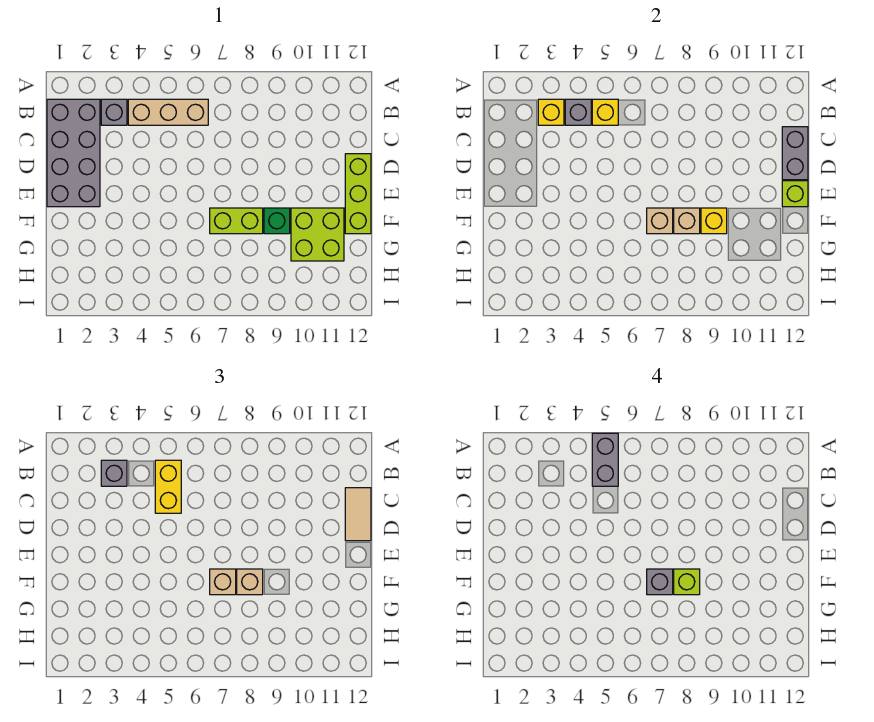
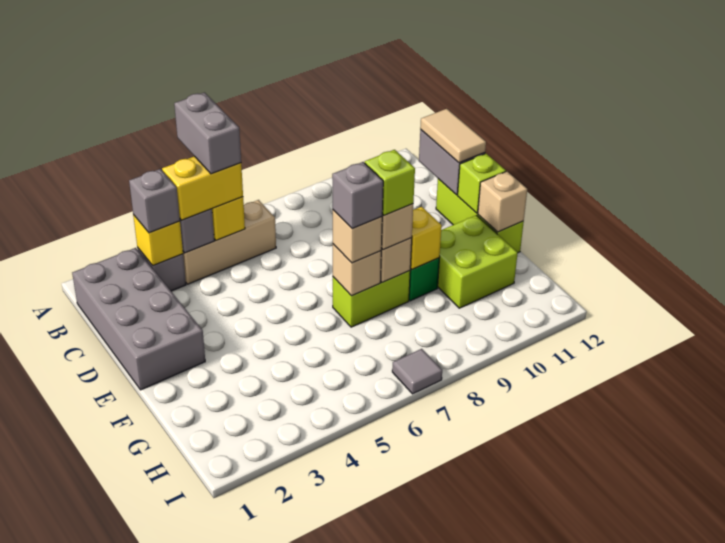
yellow brick B5:C5 level 3 -> yellow brick B4:B5 level 3
none -> tan brick F12 level 2
none -> grey tile I7 level 1

